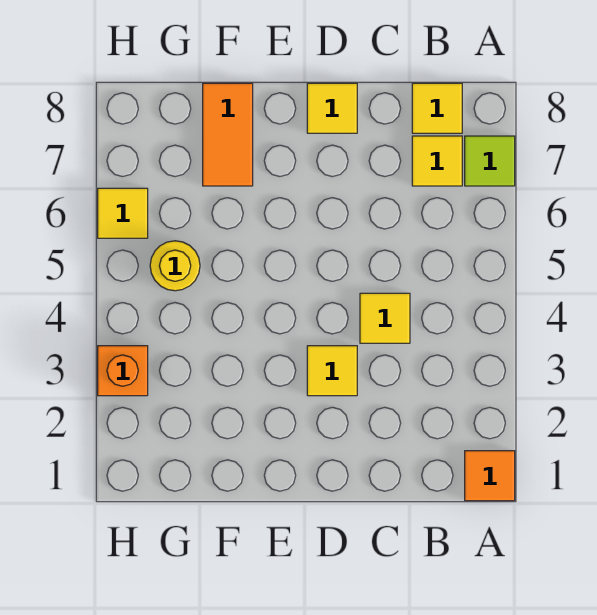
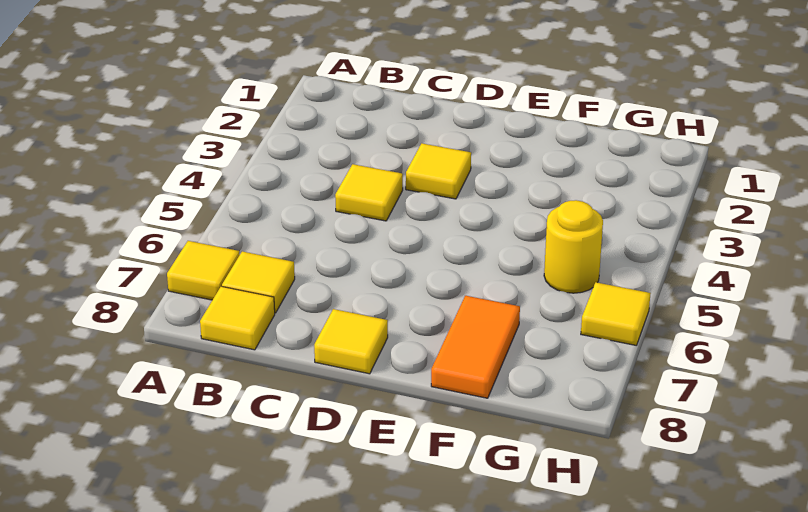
orange tile A1 level 1 -> none
lime tile A7 level 1 -> yellow tile A7 level 1
orange brick H3 level 1 -> none

